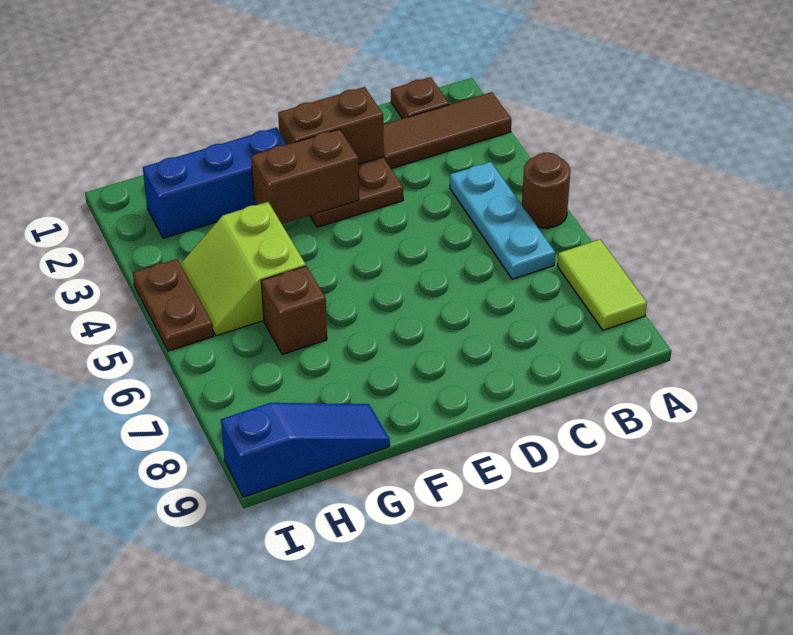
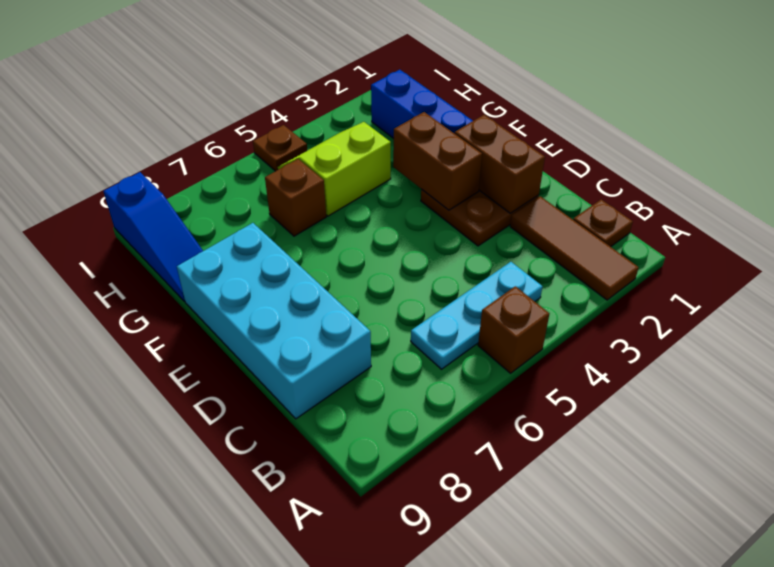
brown round brick A5 level 1 -> brown brick A5 level 1
lime tile A7:A8 level 1 -> none
none -> cyan brick C8:F9 level 1
brown plate I4:I5 level 1 -> brown plate I5 level 1

